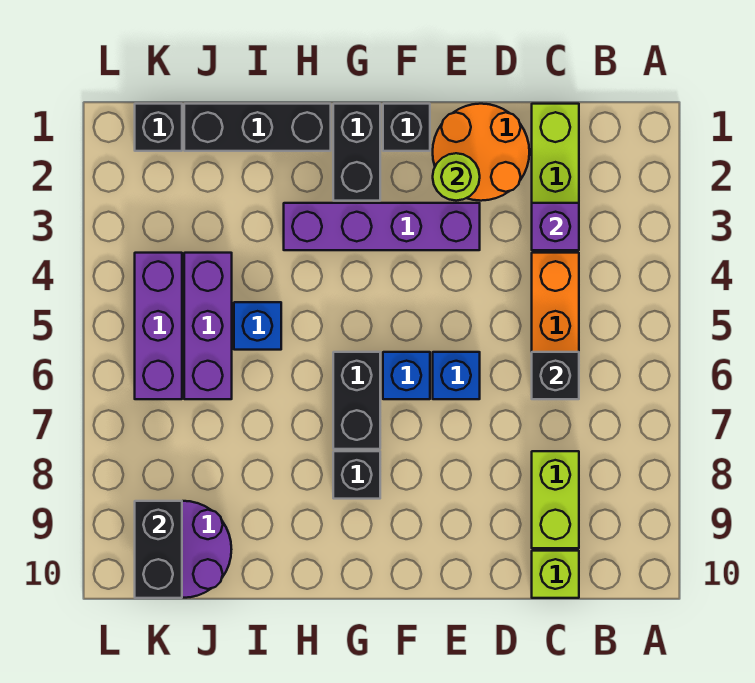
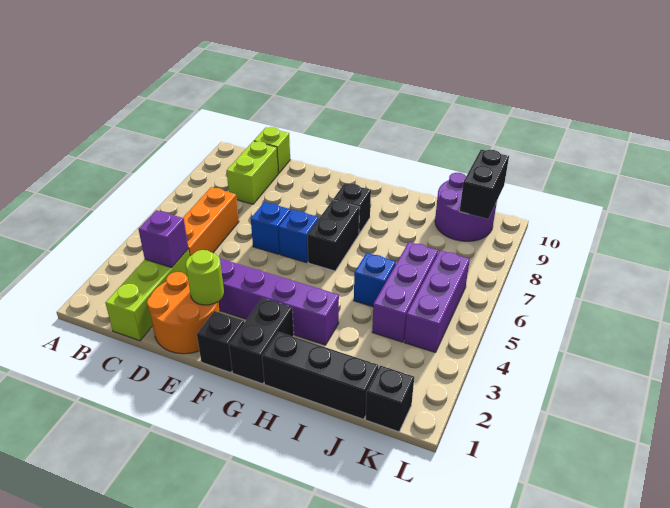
black brick C6 level 2 -> none

